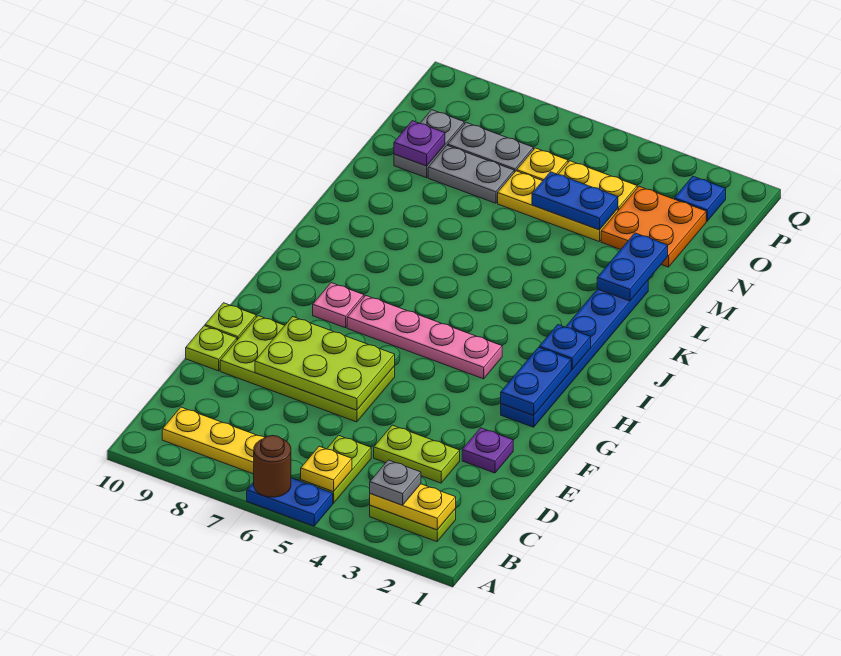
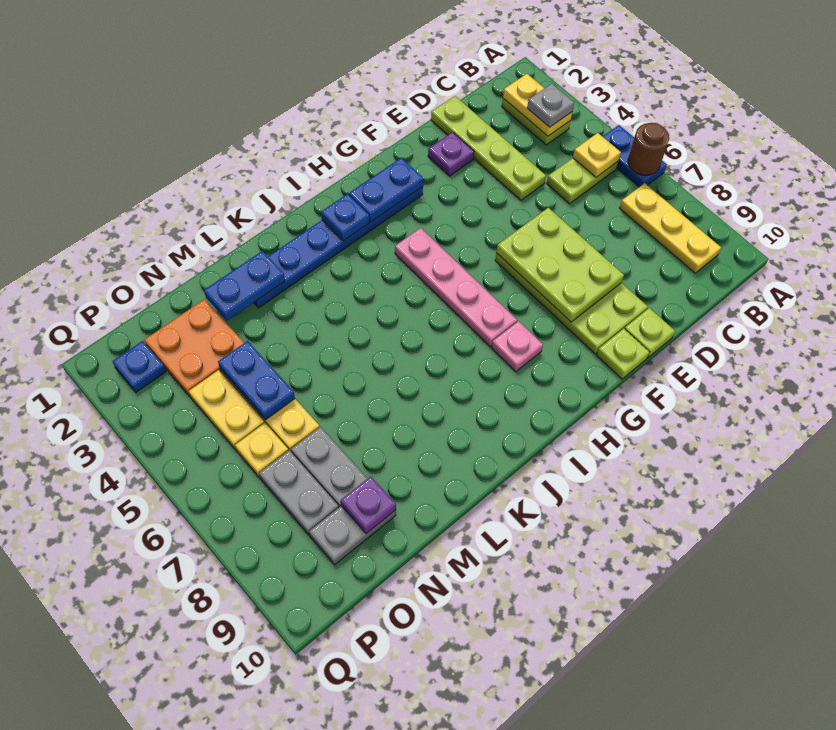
lime plate D3:D4 level 1 -> lime plate D1:D4 level 1

